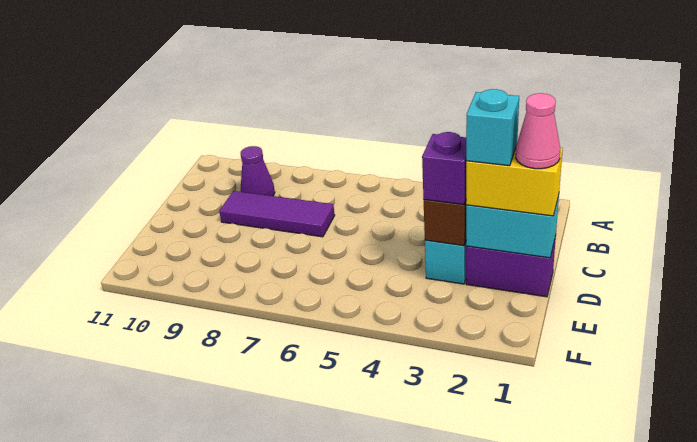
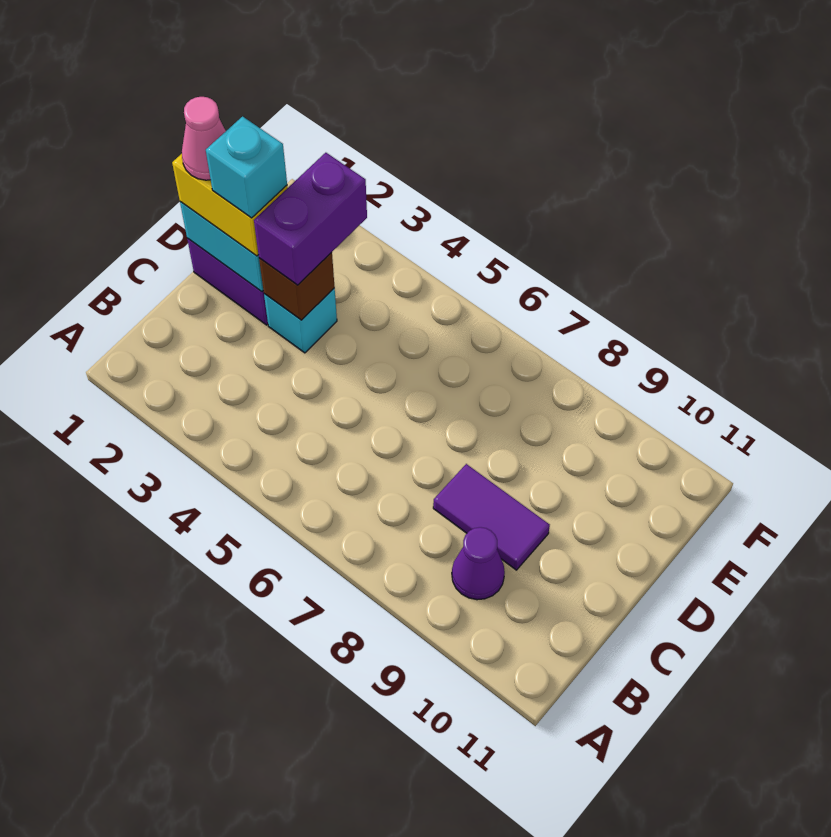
purple tile C7:C9 level 1 -> purple tile C8:C9 level 1
purple brick D3 level 3 -> purple brick D3:E3 level 3

